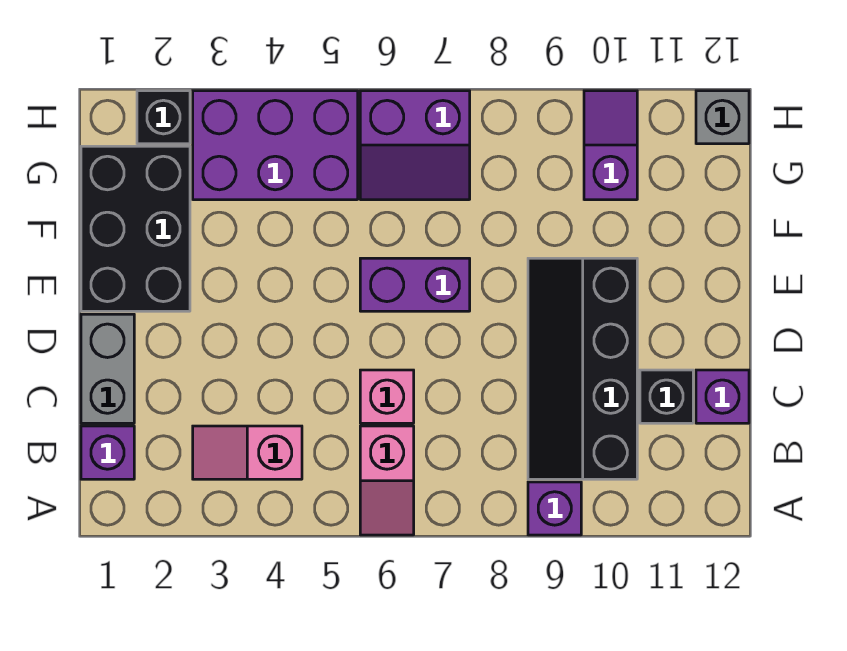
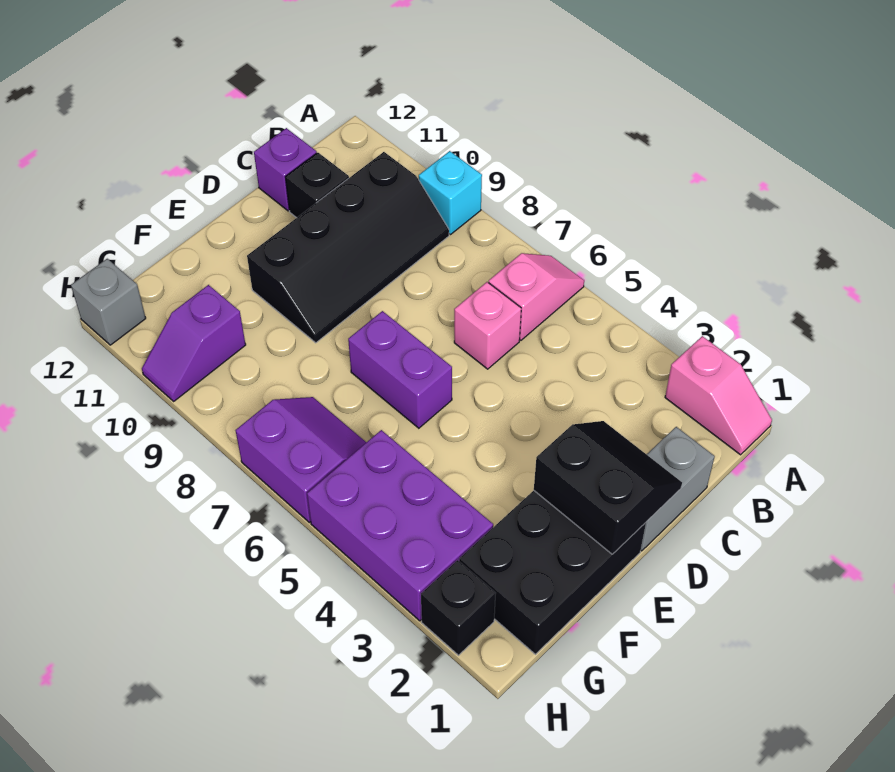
purple brick A9 level 1 -> cyan brick A9 level 1
purple brick B1 level 1 -> none
pink slope B3:B4 level 1 top 4 -> pink slope A1:A2 level 1 top 2
none -> black slope D1:E2 level 2 top E

